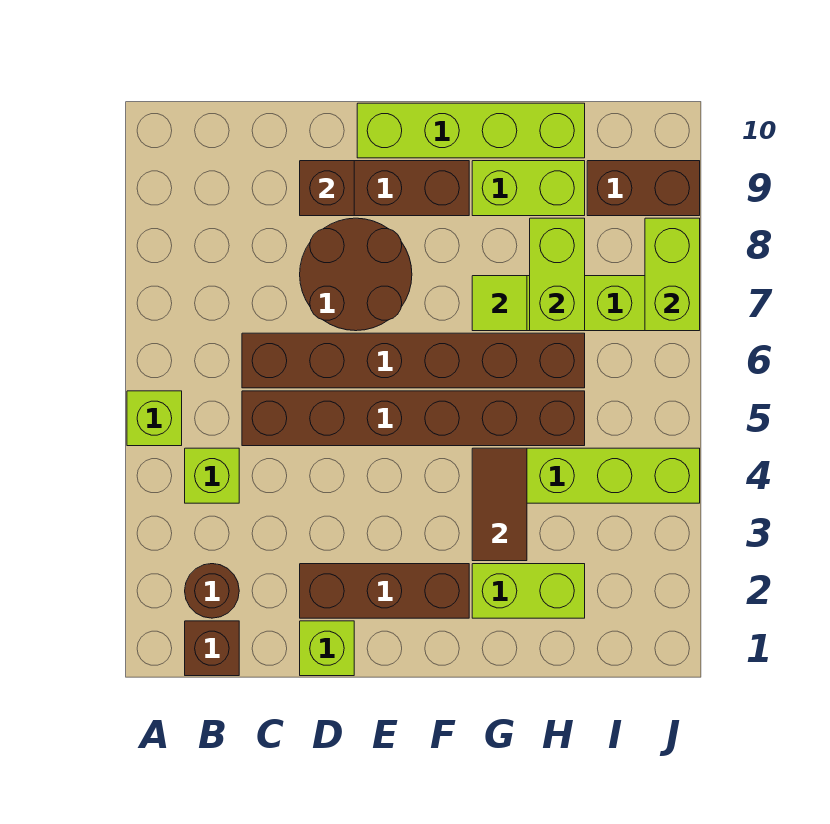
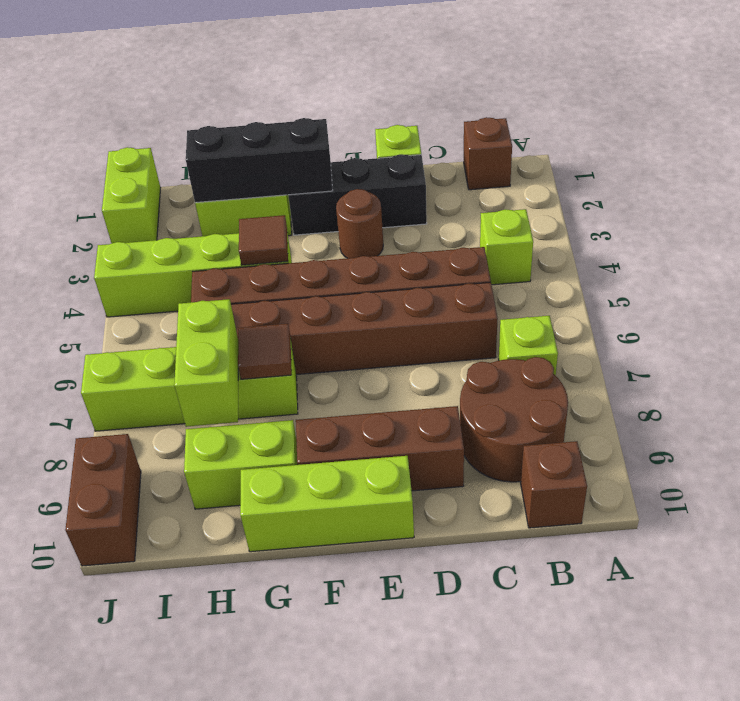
lime brick A5 level 1 -> lime brick B7 level 1
brown round brick B2 level 1 -> brown round brick E3 level 1
brown brick D2:F2 level 1 -> black brick D2:F2 level 1
brown round brick D7:E8 level 1 -> brown round brick B8:C9 level 1
brown brick D9 level 2 -> brown brick B10 level 1
lime brick E10:H10 level 1 -> lime brick E10:G10 level 1
none -> black brick F2:H2 level 2
brown tile G3:G4 level 2 -> brown tile G4 level 2
lime tile G7 level 2 -> brown tile G7 level 2
brown brick I9:J9 level 1 -> brown brick J9:J10 level 1
lime brick J7:J8 level 2 -> lime brick J1:J2 level 1

